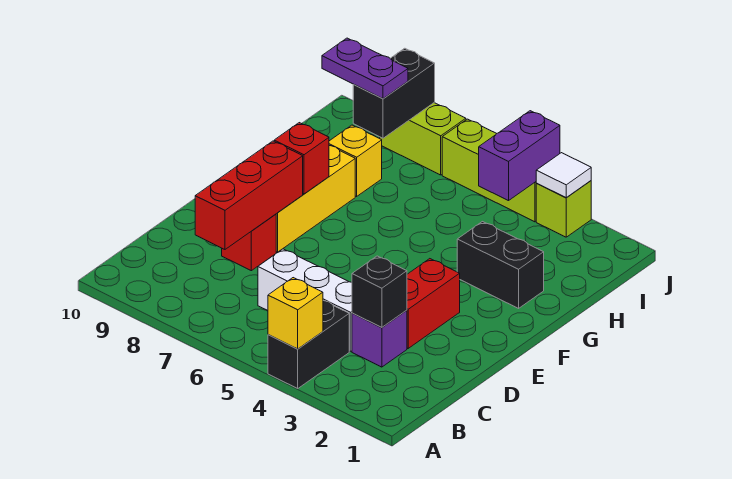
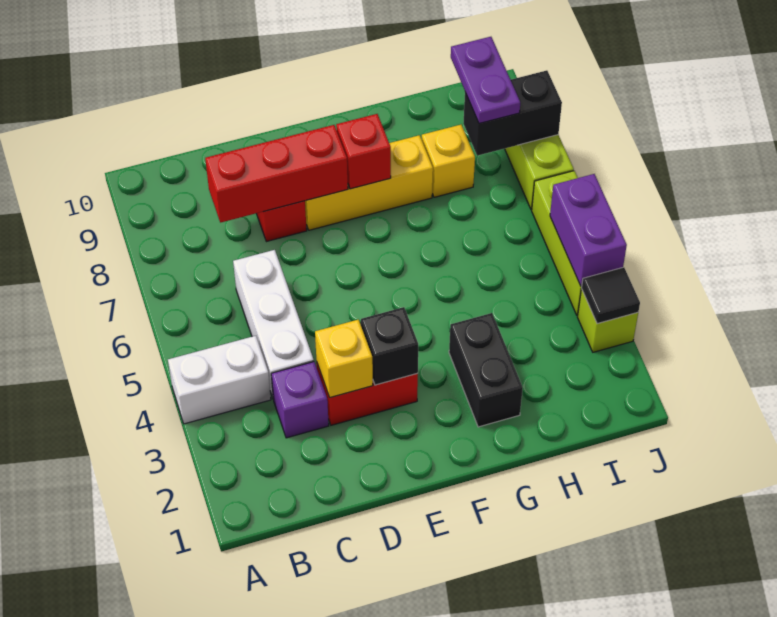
black brick A4:B4 level 1 -> white brick A4:B4 level 1
yellow brick A4 level 2 -> yellow brick D3 level 2
black brick C3 level 2 -> black brick E3 level 2
purple brick I4:J4 level 2 -> purple brick J4:J5 level 2
white tile J3 level 2 -> black tile J3 level 2

